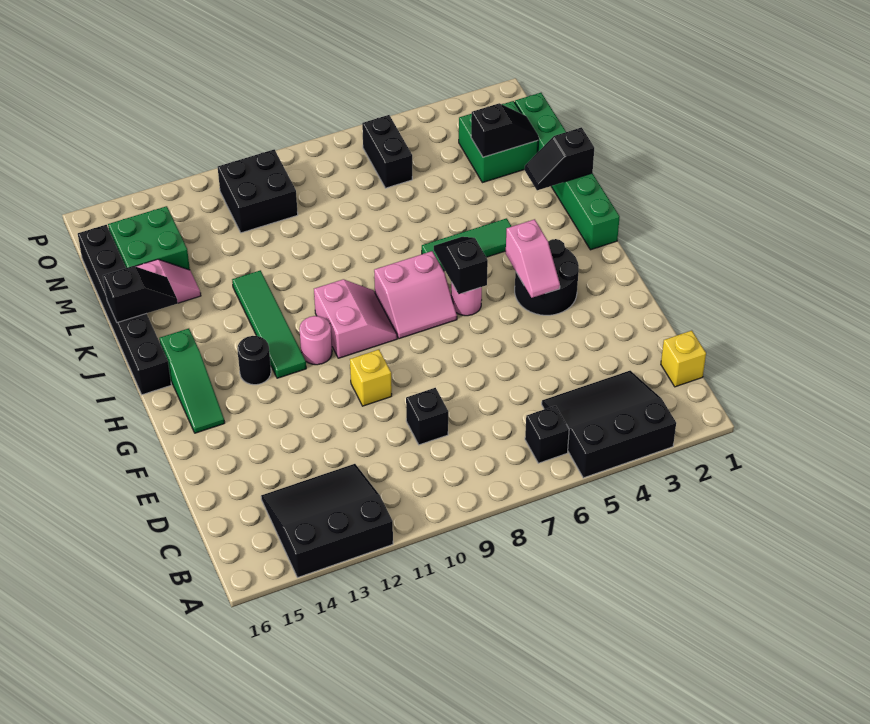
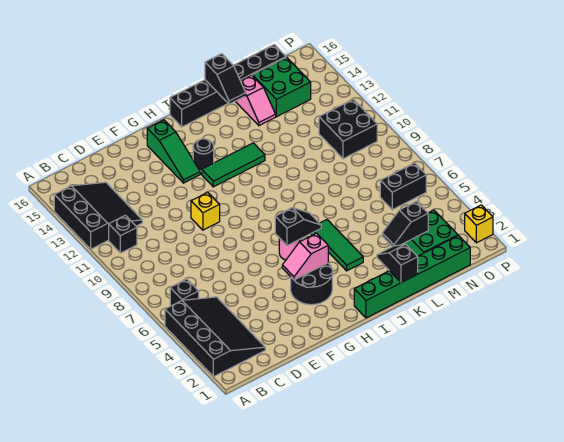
black slope A3:C5 level 1 top A -> black slope A2:C5 level 1 top A
yellow brick C1 level 1 -> yellow brick P2 level 1
black brick D9 level 1 -> black brick B11 level 1
green slope G15:I15 level 1 top I -> green slope G13:G15 level 1 top 15
pink slope H7:I8 level 1 top I -> none
pink slope H9:I10 level 1 top 10 -> none
pink round brick H11 level 1 -> none
green tile H12:K12 level 1 -> green tile H12:J12 level 1
black slope M2:M3 level 2 top 3 -> black slope L3:M3 level 2 top M

